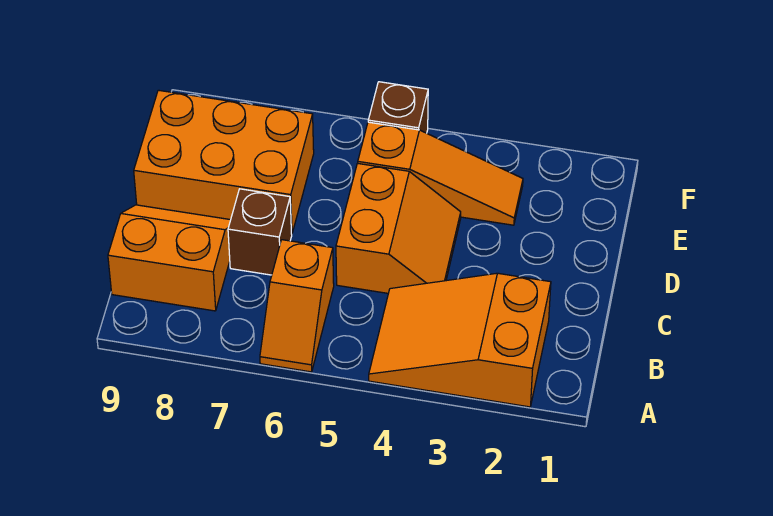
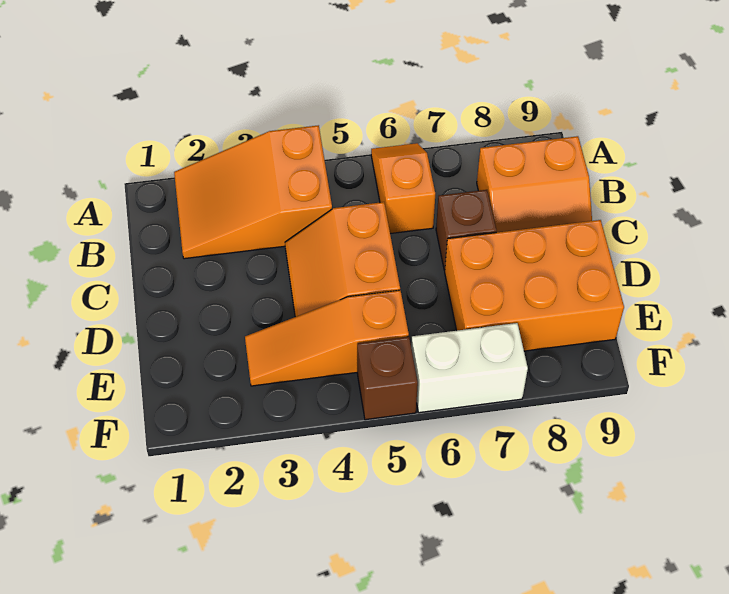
orange slope A2:B4 level 1 top 2 -> orange slope A2:B4 level 1 top 4
none -> white brick F6:F7 level 1

